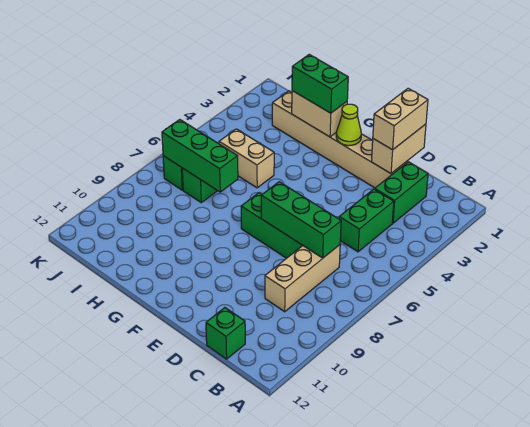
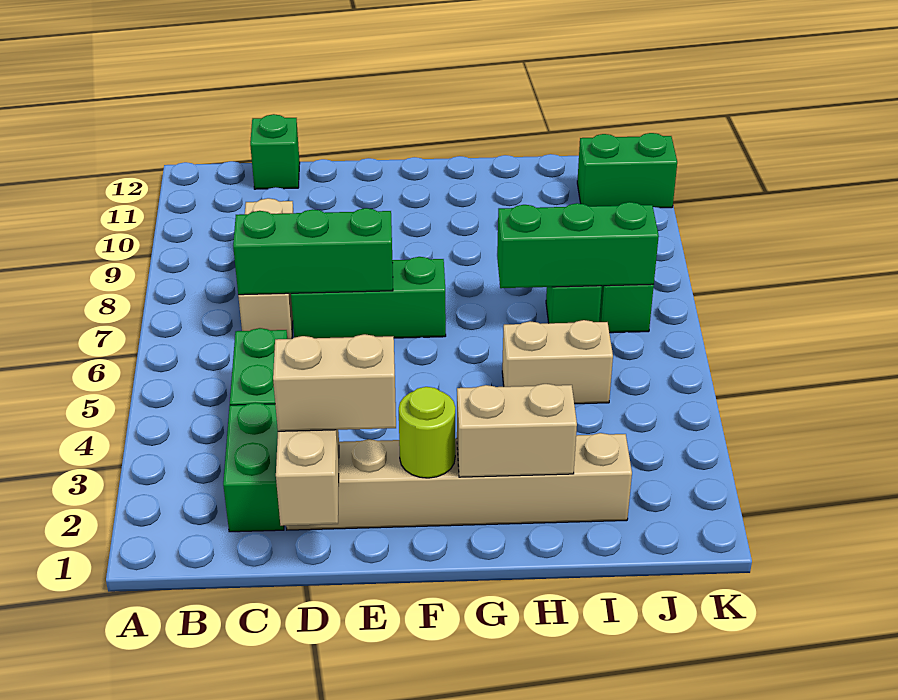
tan brick D1:D2 level 3 -> tan brick D2:E2 level 3
lime cone F2 level 2 -> lime round brick F2 level 2
green brick G2:H2 level 3 -> green brick J11:K11 level 1

